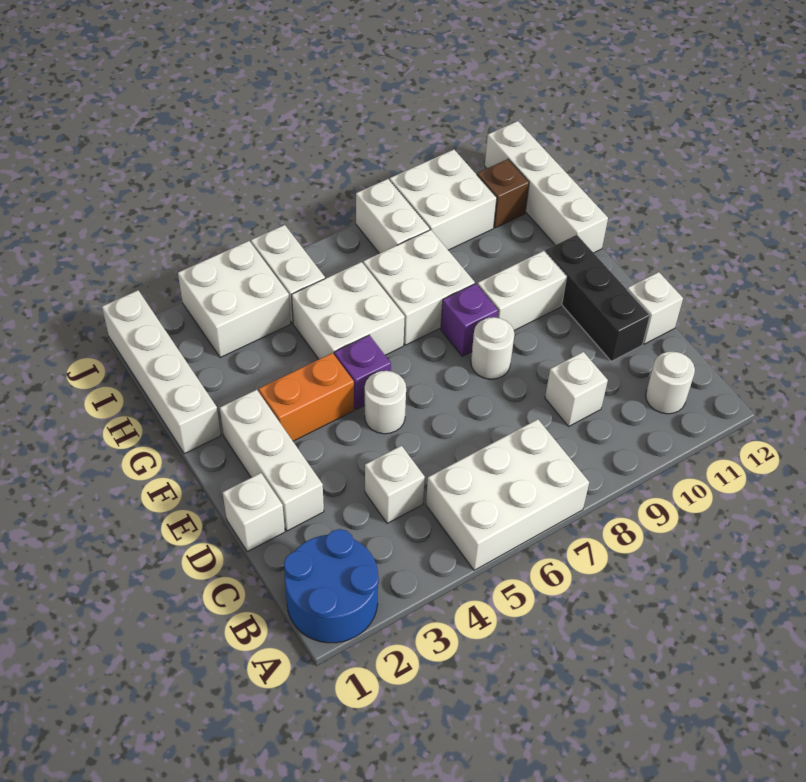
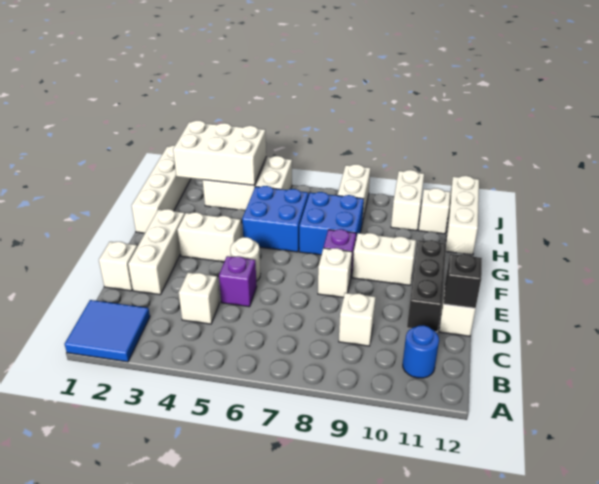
blue round brick A1:B2 level 1 -> blue tile A1:B2 level 1
white brick A5:B7 level 1 -> white brick I2:J4 level 2
white round brick B11 level 1 -> blue round brick B11 level 1
none -> black brick D12 level 2
white round brick E8 level 1 -> white brick E8 level 1
orange brick F3:F4 level 1 -> white brick F3:F4 level 1
purple brick F5 level 1 -> purple brick D5 level 1
white brick G5:H6 level 1 -> blue brick G5:H6 level 1
white brick G7:H8 level 1 -> blue brick G7:H8 level 1
white brick G12:J12 level 1 -> white brick H12:J12 level 1
white brick I9:J10 level 1 -> white brick I10:J10 level 1
brown brick I11 level 1 -> white brick I11 level 1

